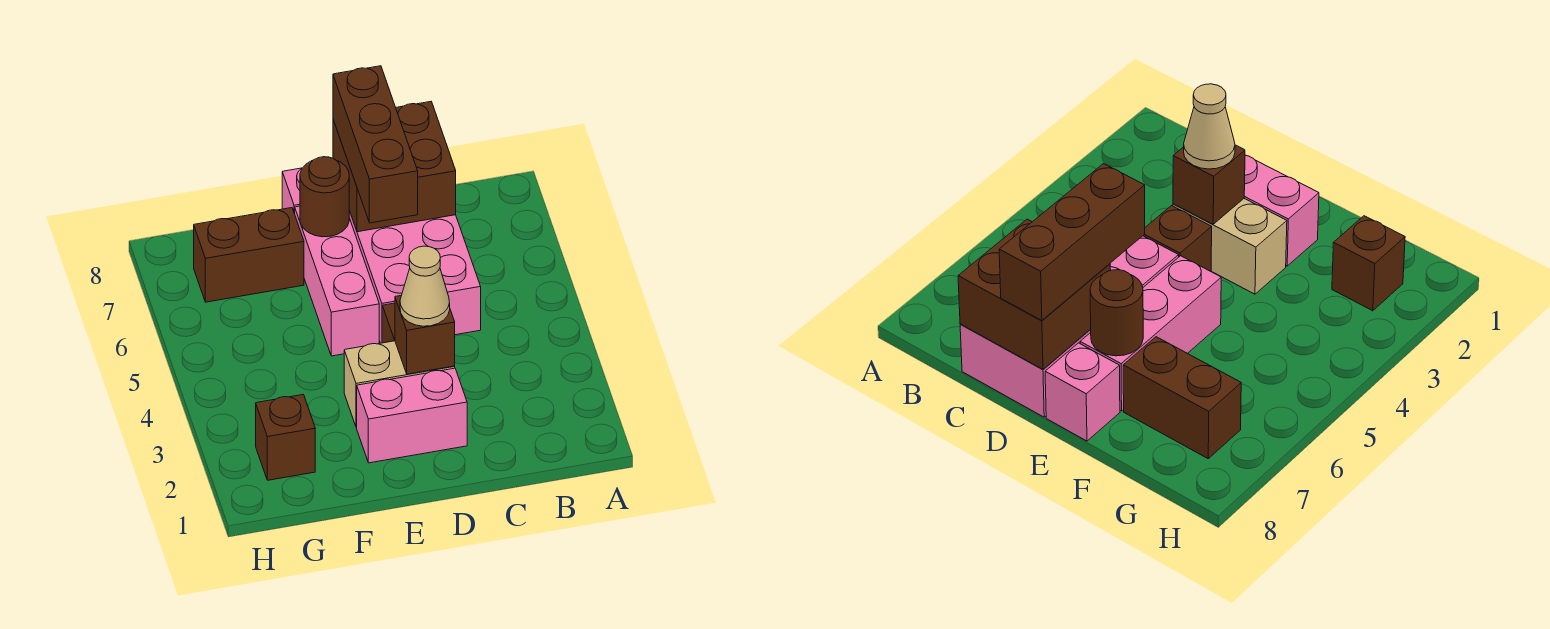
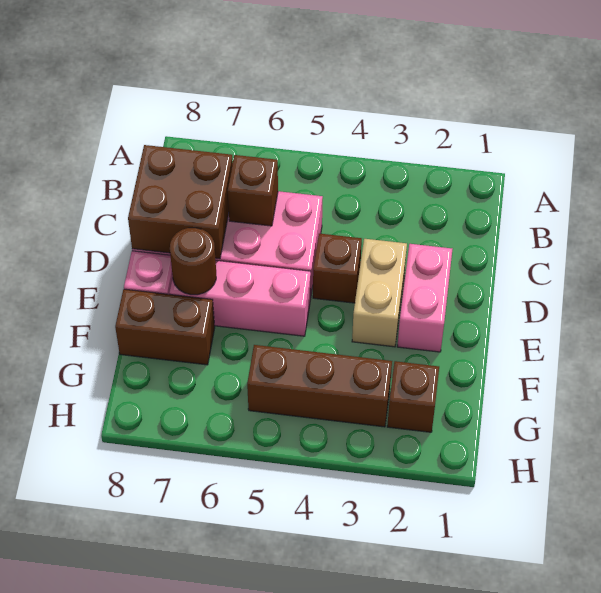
brown brick D3 level 2 -> brown brick C6 level 2
tan cone D3 level 3 -> none
brown brick D6:D8 level 3 -> brown brick G3:G5 level 1
brown brick F7:G7 level 1 -> brown brick F7:F8 level 1

